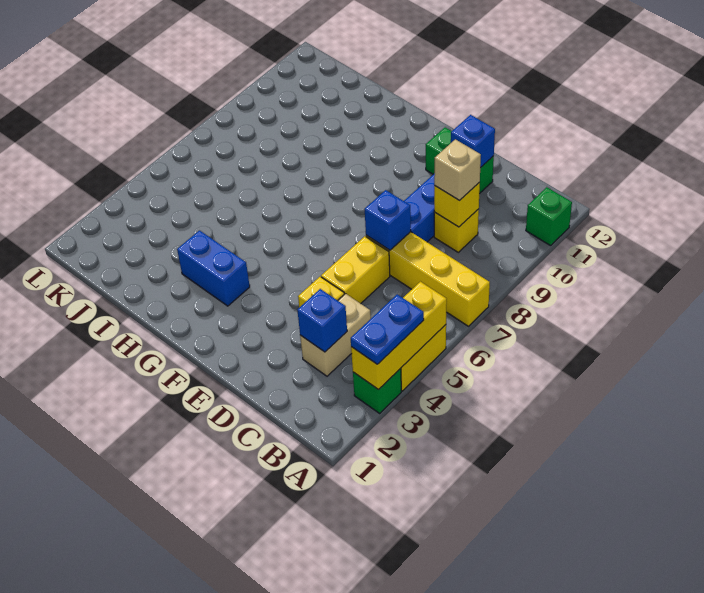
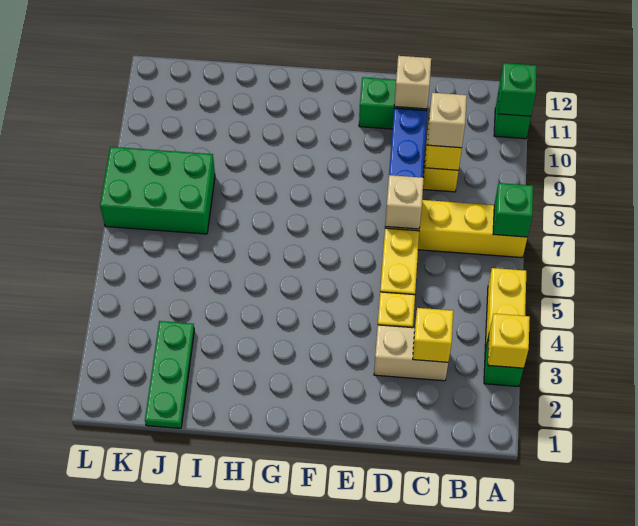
yellow brick A3:A5 level 2 -> yellow brick A3 level 2
blue plate A3:A4 level 3 -> none
none -> green brick A7 level 2
none -> green brick A11 level 2
tan brick C3:C4 level 1 -> tan brick C3:D3 level 1
blue brick C3 level 2 -> yellow brick C3 level 2
blue brick D7 level 2 -> tan brick D7 level 2
blue brick D11 level 2 -> tan brick D11 level 2
blue brick G3:H3 level 1 -> none
none -> green plate J1:J3 level 1
none -> green brick J7:L8 level 1

